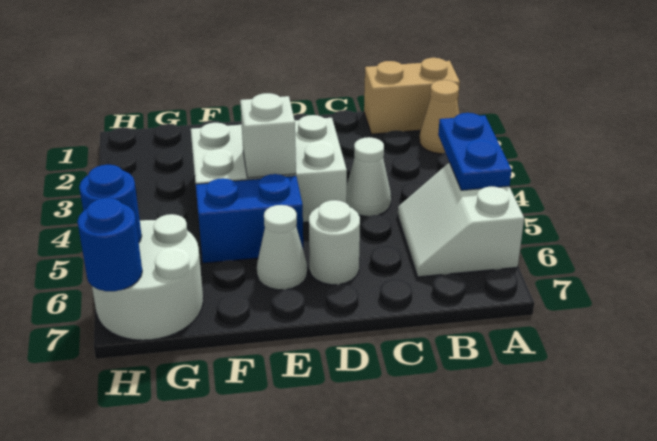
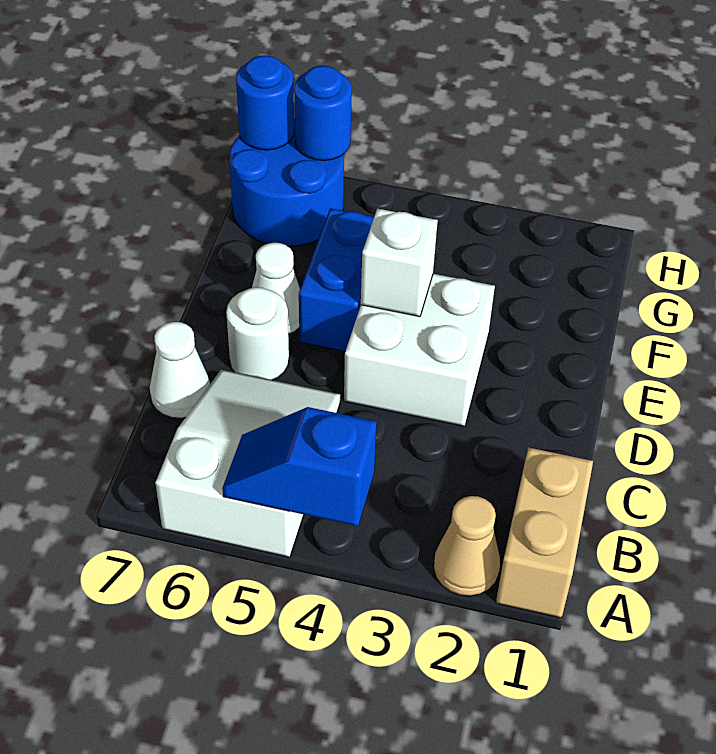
blue plate A4:A5 level 2 -> blue slope A4:A5 level 2 top 4
white slope A5:B6 level 1 top A -> white slope A5:C6 level 1 top A
white cone C4 level 1 -> white cone C7 level 1
white brick D3:F4 level 1 -> white brick D3:E4 level 1
white round brick G6:H7 level 1 -> blue round brick G6:H7 level 1

